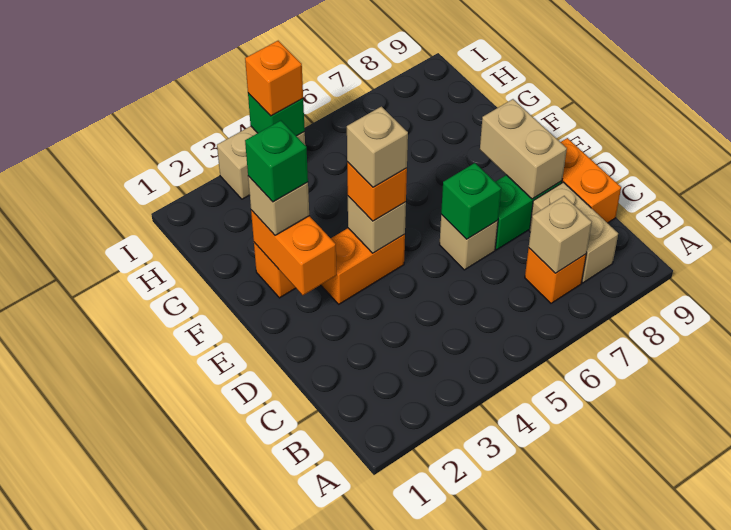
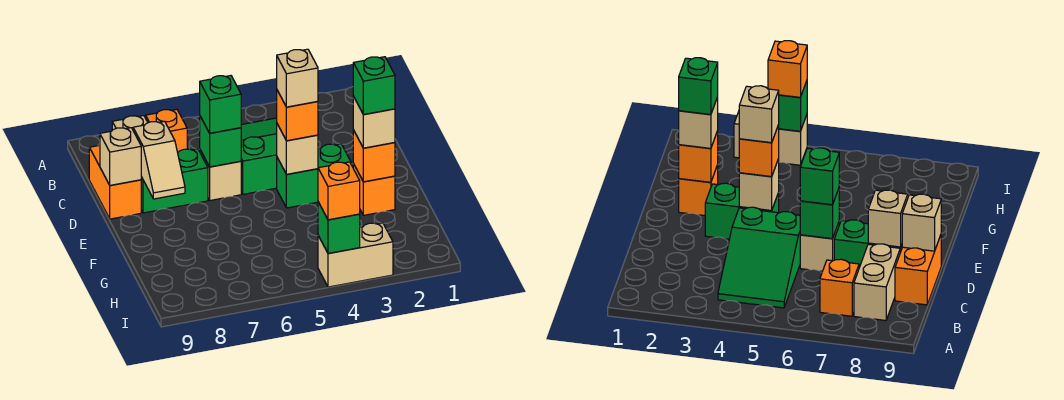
none -> green slope B4:D5 level 1 top D
tan brick B7 level 2 -> tan brick D9 level 2
none -> green brick D6 level 3
tan brick D8:E8 level 2 -> tan slope D8:E8 level 2 top D
orange brick E2:F2 level 2 -> orange brick F2 level 2
orange brick E3:E4 level 1 -> green brick E3:E4 level 1

